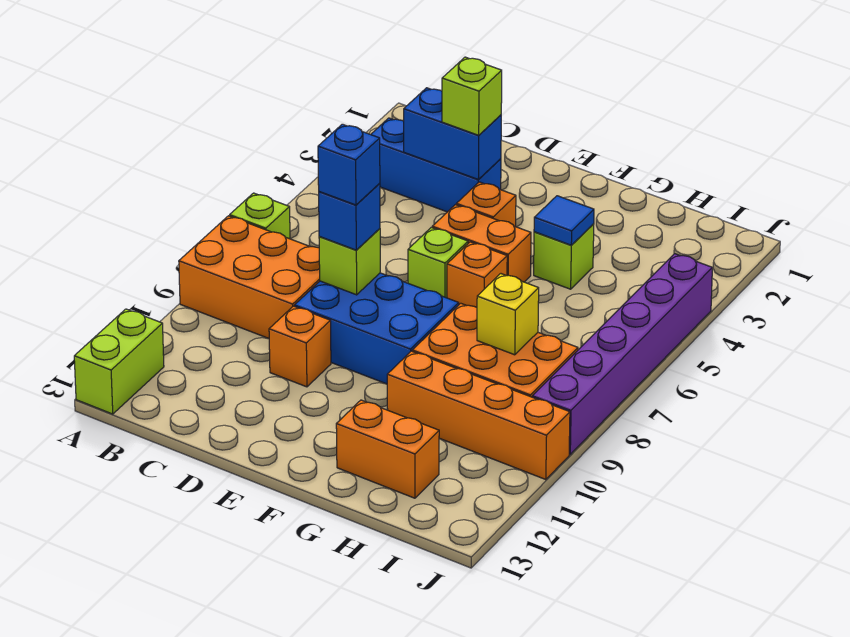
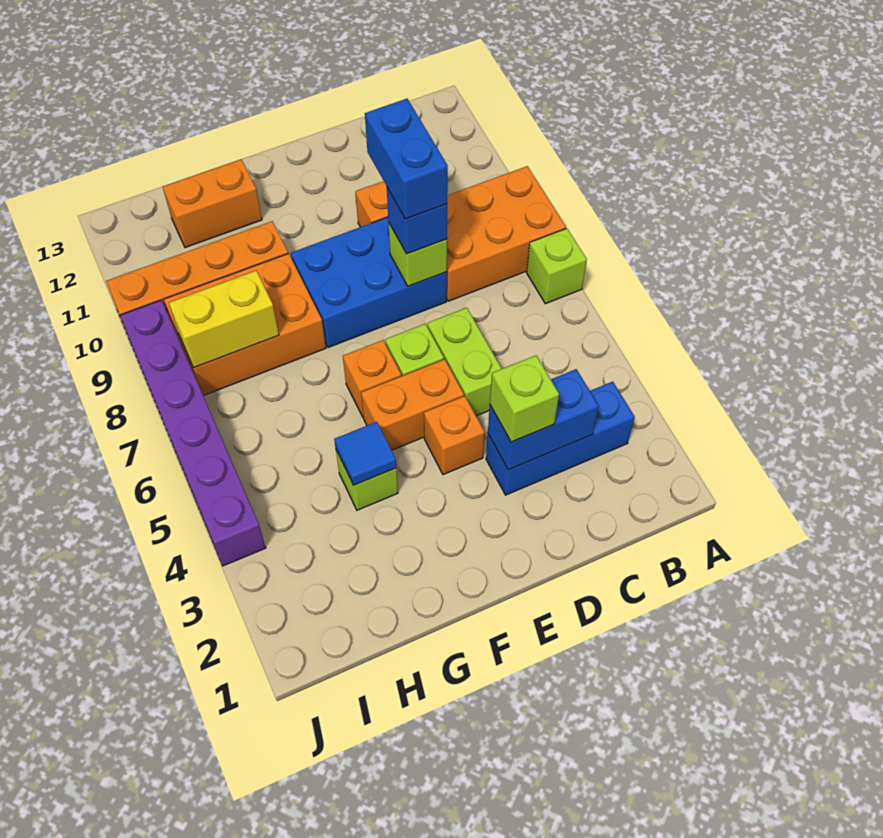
lime brick A12:A13 level 1 -> lime brick D5:D6 level 1
blue brick D8 level 4 -> blue brick D8:D9 level 4
yellow brick H8 level 2 -> yellow brick H8:I8 level 2

